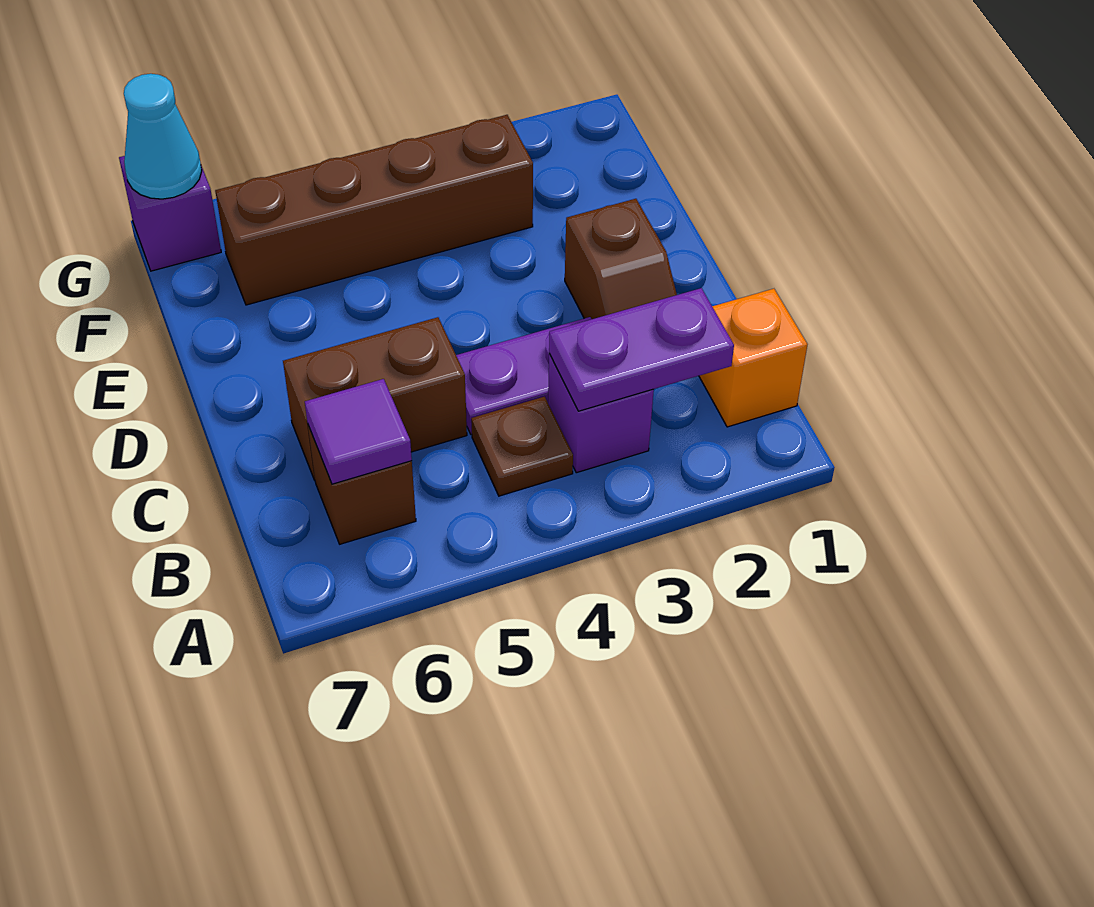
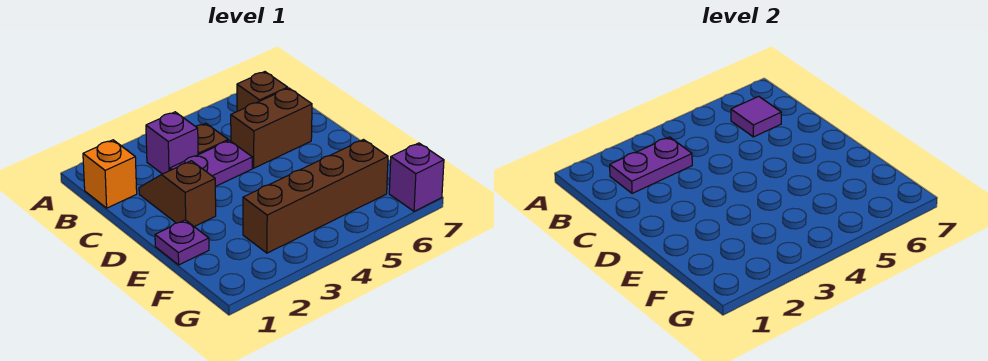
none -> purple plate E1 level 1
cyan cone G7 level 2 -> none

